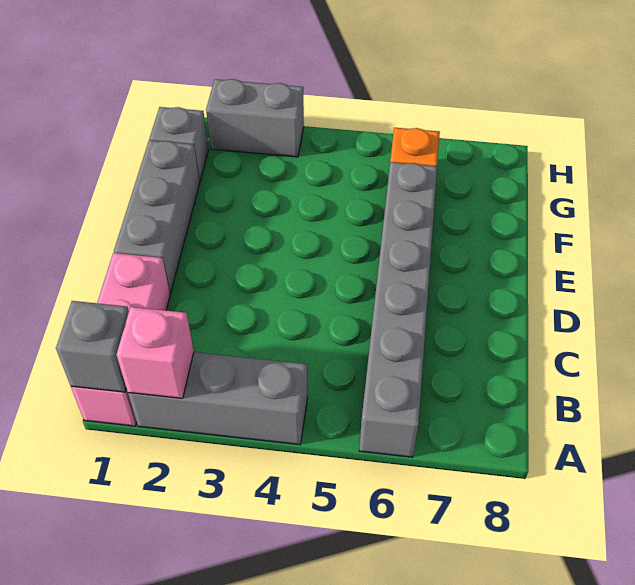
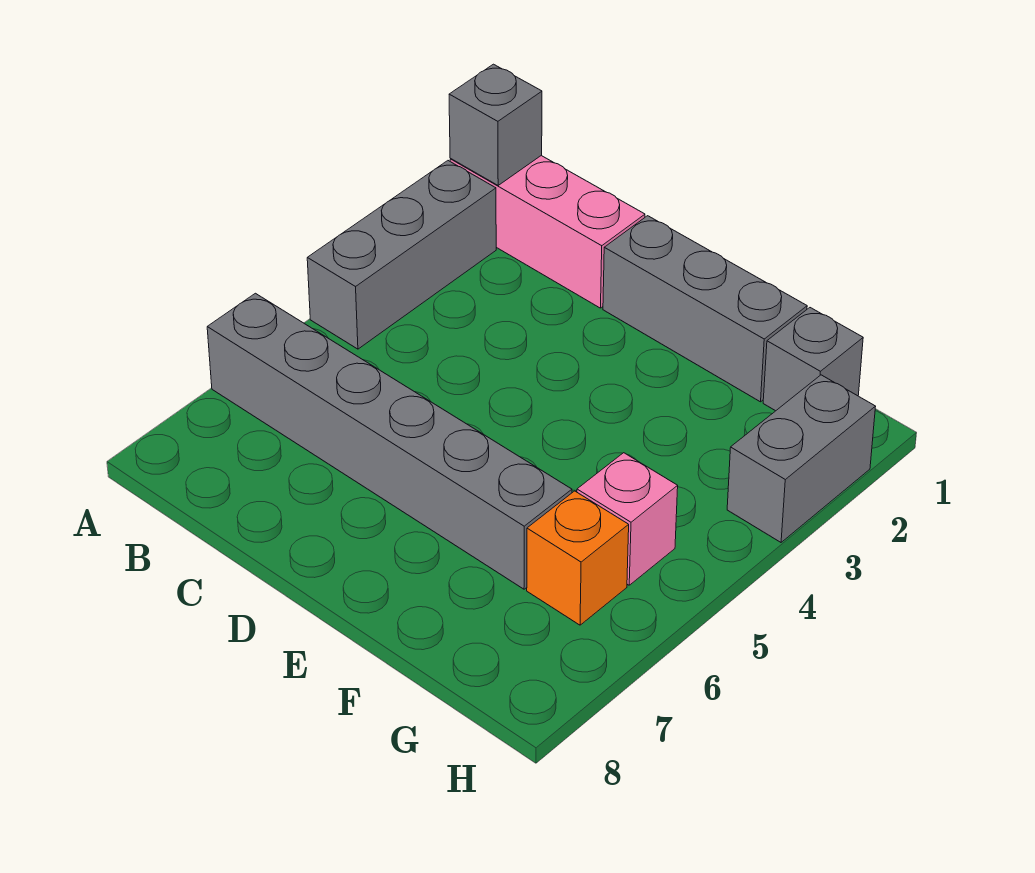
pink brick A2 level 2 -> pink brick G5 level 1

